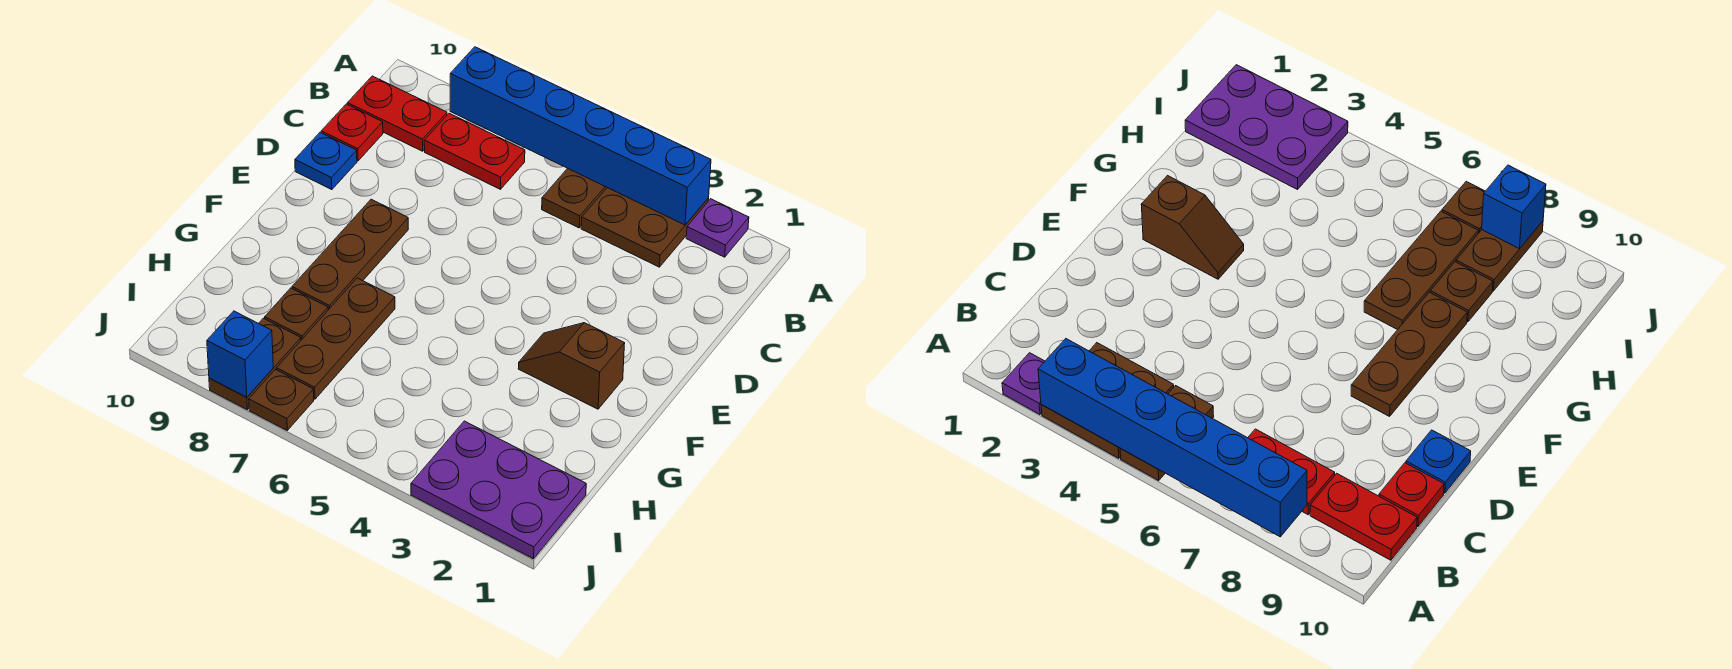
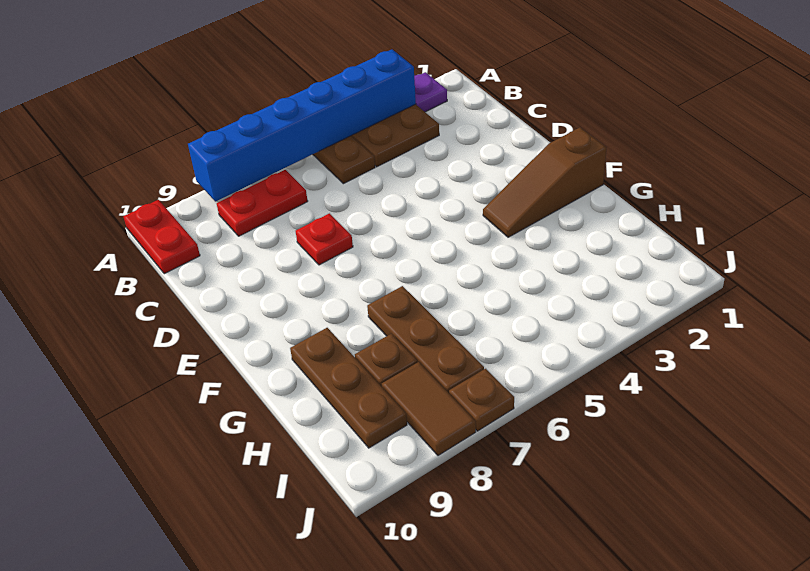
red plate B9:B10 level 1 -> red plate A10:B10 level 1
red plate C10 level 1 -> red plate D7 level 1
blue plate D10 level 1 -> none
brown plate E8:G8 level 1 -> brown plate G9:I9 level 1
brown slope F2:F3 level 1 top 2 -> brown slope F1:F3 level 1 top 1
purple plate I1:J3 level 1 -> none
brown plate I8:J8 level 1 -> brown tile I8:J8 level 1
blue brick J8 level 2 -> none

